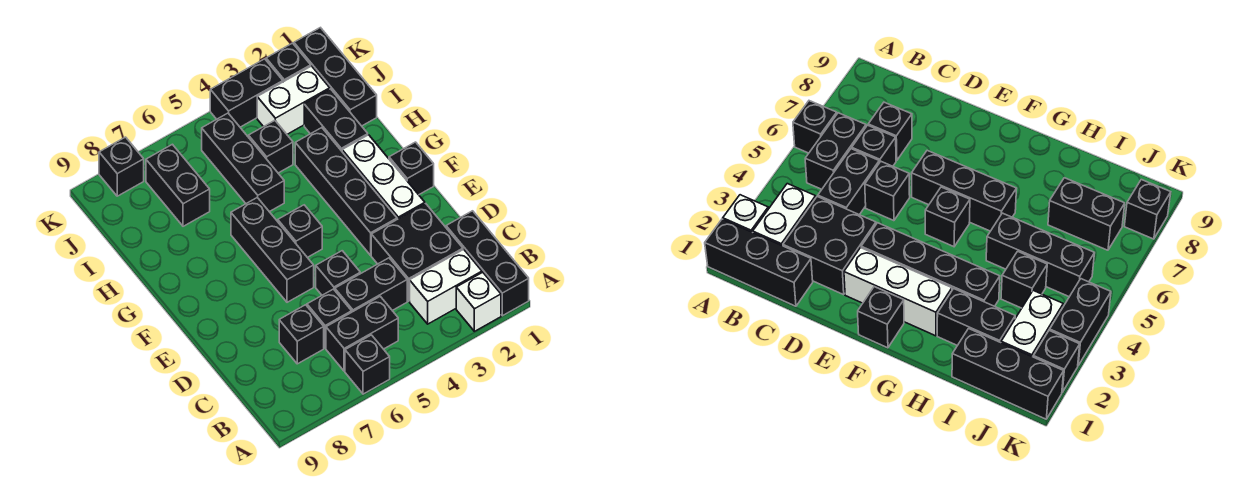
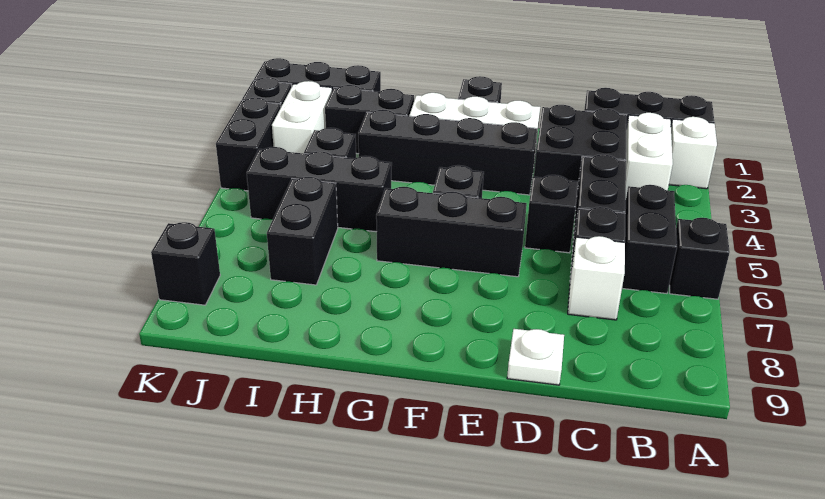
black brick C7 level 1 -> white brick C7 level 1
none -> white plate D9 level 1
black brick I7:J7 level 1 -> black brick I6:I7 level 1

